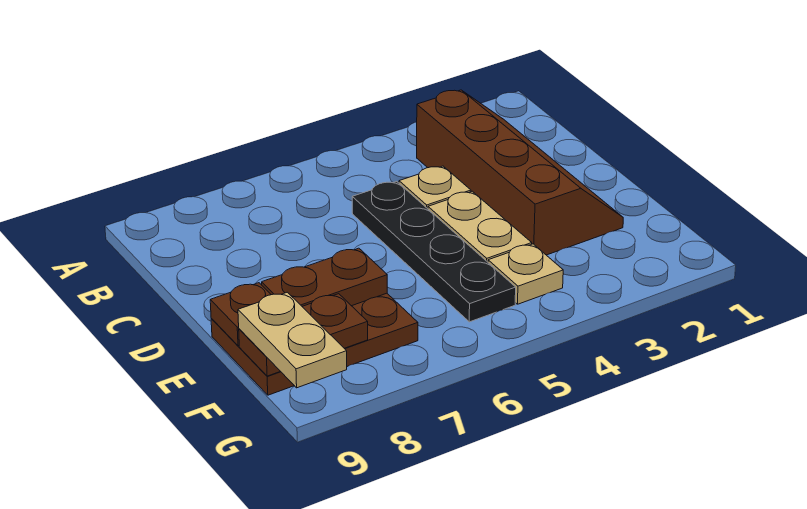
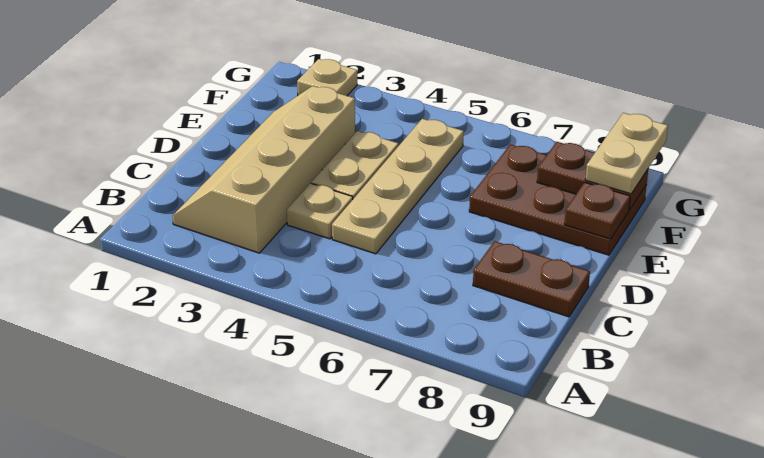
brown slope B2:E3 level 1 top 3 -> tan slope B2:E3 level 1 top 3
black plate C5:F5 level 1 -> tan plate C5:F5 level 1
brown plate E7:E8 level 2 -> brown plate C8:C9 level 1
tan plate F4 level 1 -> tan plate G2 level 1

